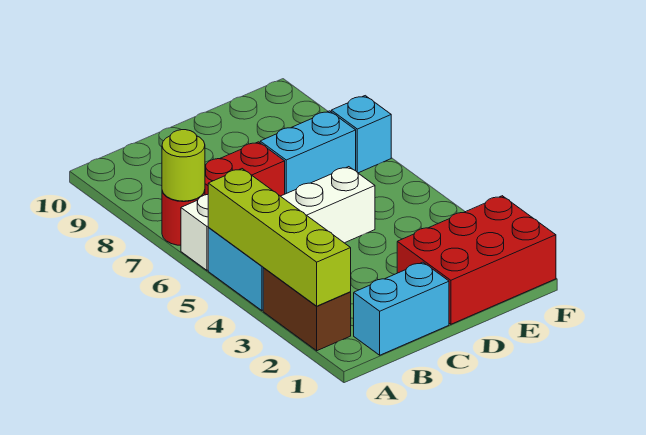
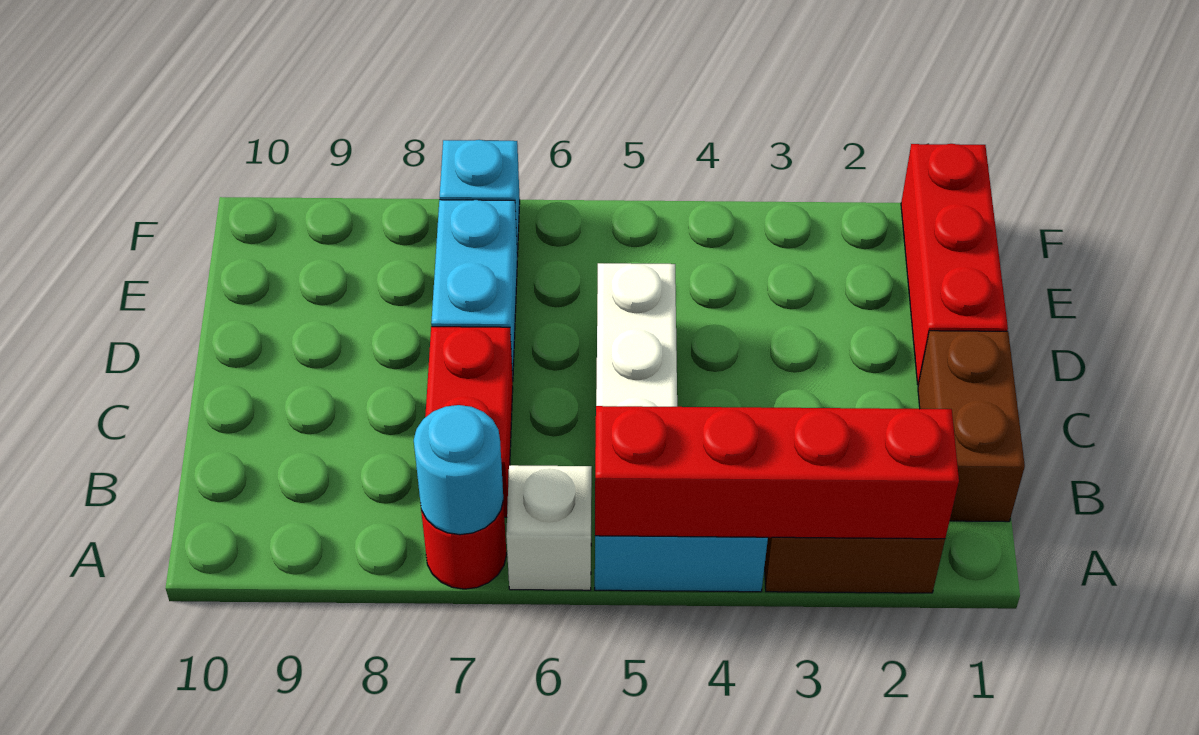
lime brick A2:A5 level 2 -> red brick A2:A5 level 2
lime round brick A7 level 2 -> cyan round brick A7 level 2
cyan brick B1:C1 level 1 -> brown brick B1:C1 level 1
red brick D1:F2 level 1 -> red brick D1:F1 level 1

